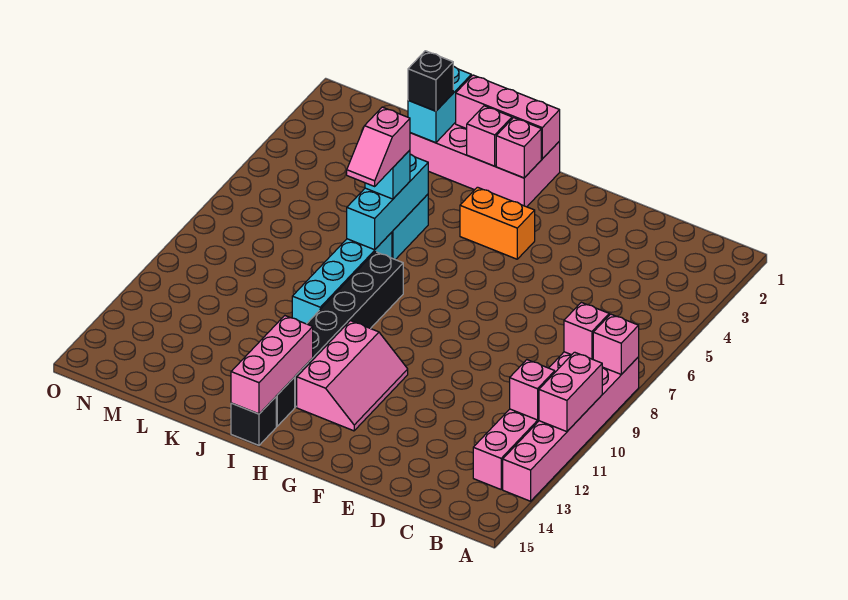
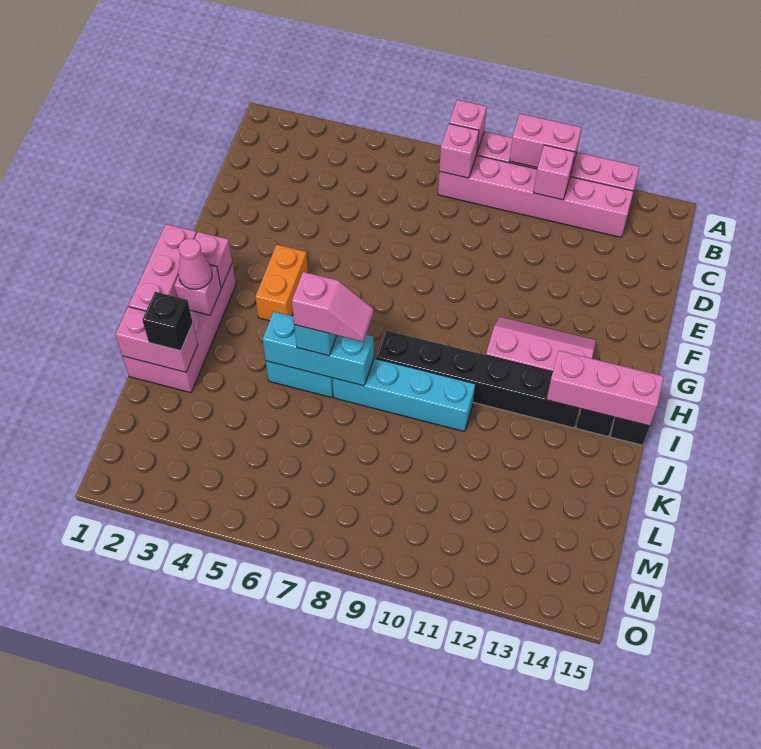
none -> pink cone I2 level 3
cyan brick K1:K2 level 2 -> pink brick K1:K2 level 2

